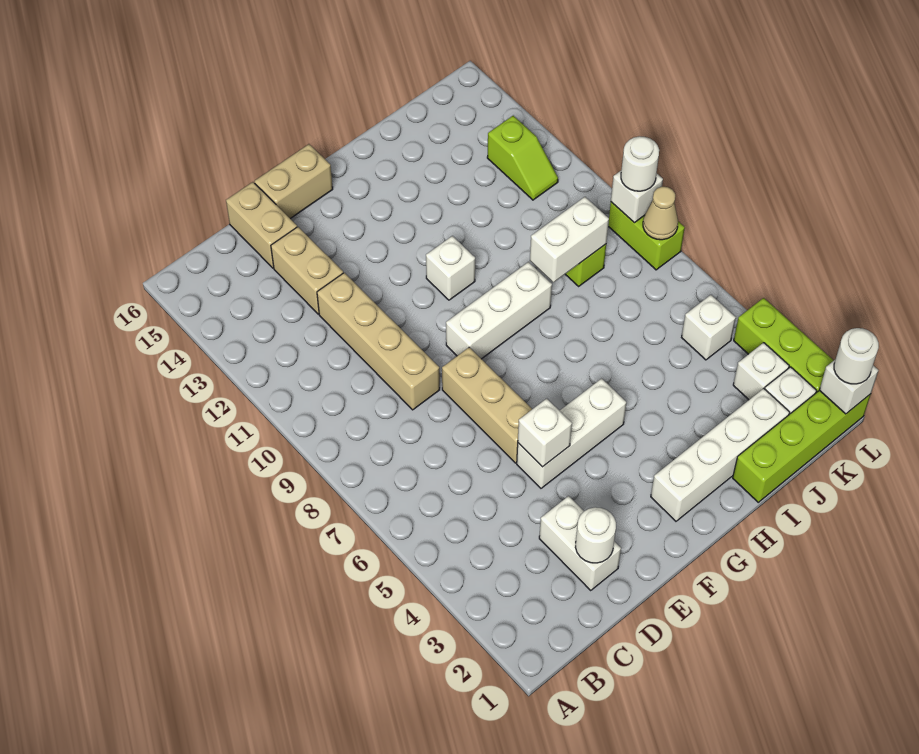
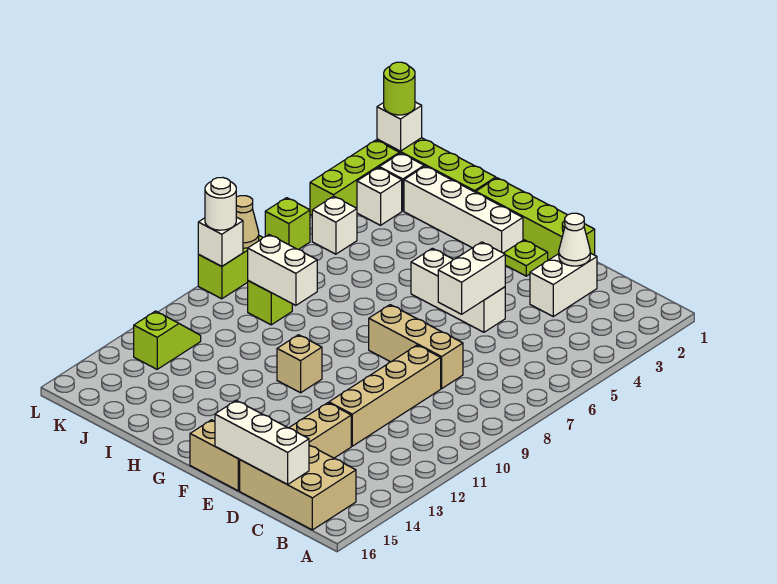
white round brick D2 level 2 -> white cone D2 level 2
tan brick D15:D16 level 1 -> tan brick B15:D16 level 1
none -> lime brick E1:H1 level 1
white brick E5 level 2 -> white brick E5:E6 level 2
tan brick E6:E8 level 1 -> tan brick D8:F8 level 1
none -> lime plate F2 level 1
white brick F9:H9 level 1 -> white brick C16:E16 level 2
white brick G11 level 1 -> tan brick G11 level 1
white round brick L1 level 3 -> lime round brick L1 level 3
none -> lime brick L6 level 1

